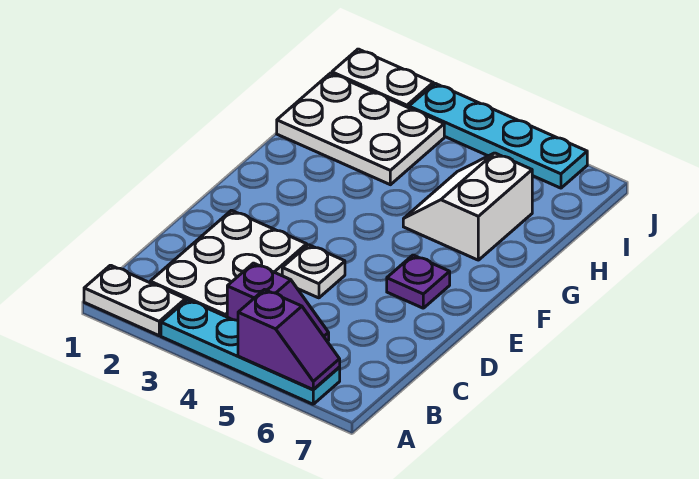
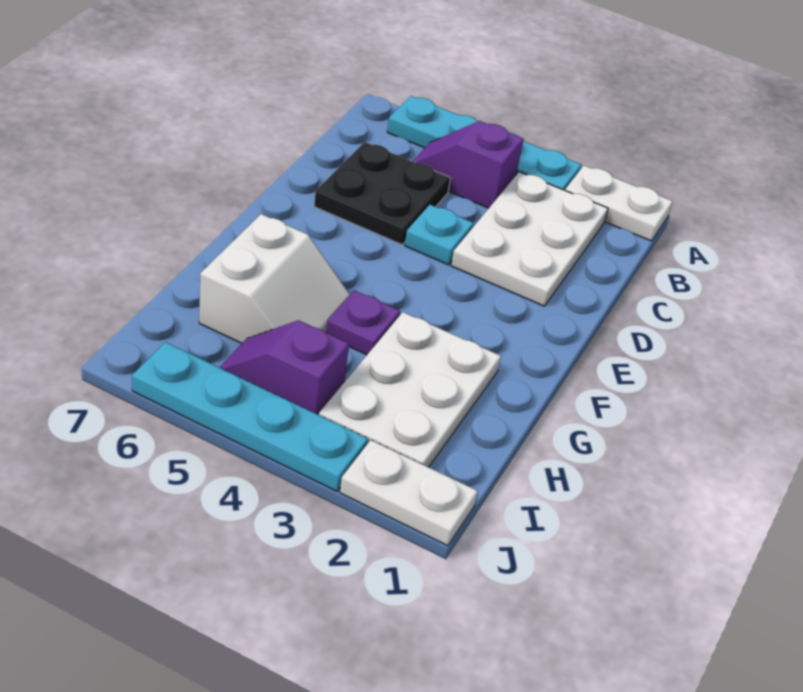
purple slope A5:A6 level 2 top 5 -> purple slope I4:I5 level 1 top 4
none -> black plate C5:D6 level 1
white plate D4 level 1 -> cyan plate D4 level 1
purple plate E6 level 1 -> purple plate G4 level 1
white plate H1:I3 level 1 -> white plate G2:I3 level 1

